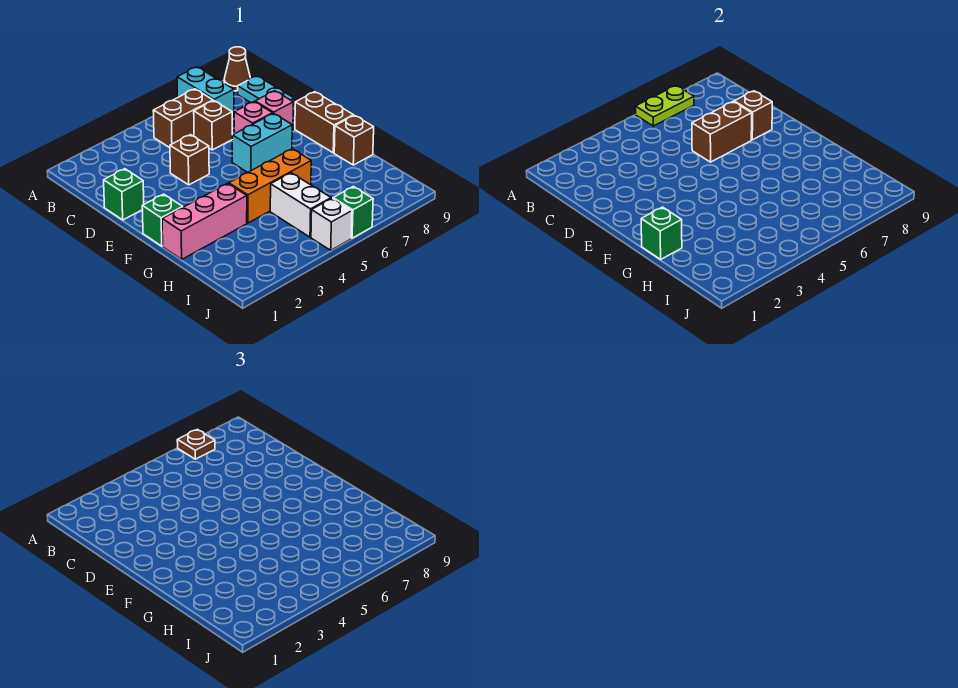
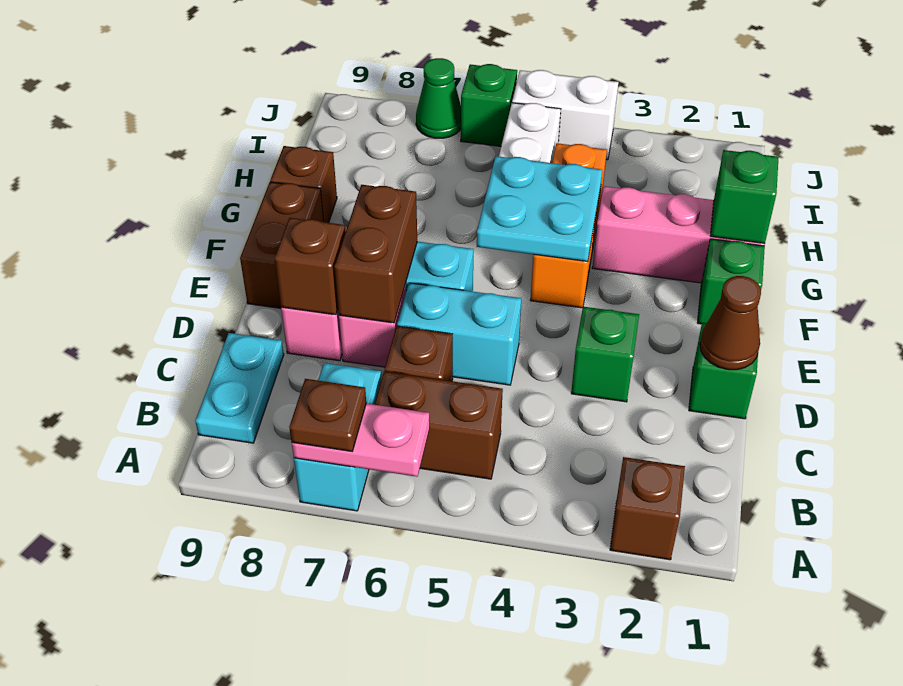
lime plate A6:A7 level 2 -> pink plate A6:A7 level 2
brown cone A9 level 1 -> brown cone D1 level 2
none -> green brick D3 level 1
brown brick D4 level 1 -> brown brick A2 level 1
none -> cyan brick D5:D6 level 1
brown brick D6:D7 level 2 -> brown brick D7:E7 level 2
none -> cyan plate F4:G5 level 2
orange brick G4:G6 level 1 -> orange brick F4:H4 level 1
white brick J5 level 1 -> white brick J4:J5 level 1
none -> green cone J7 level 1

